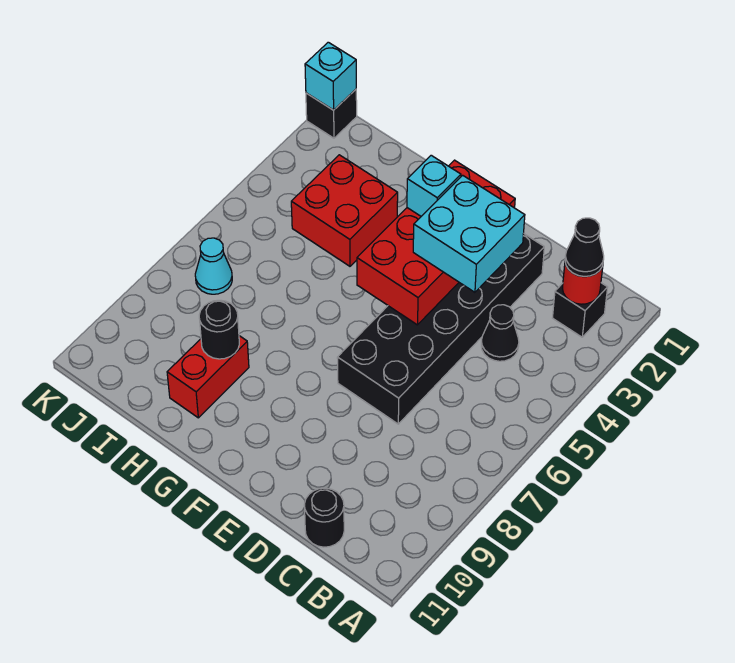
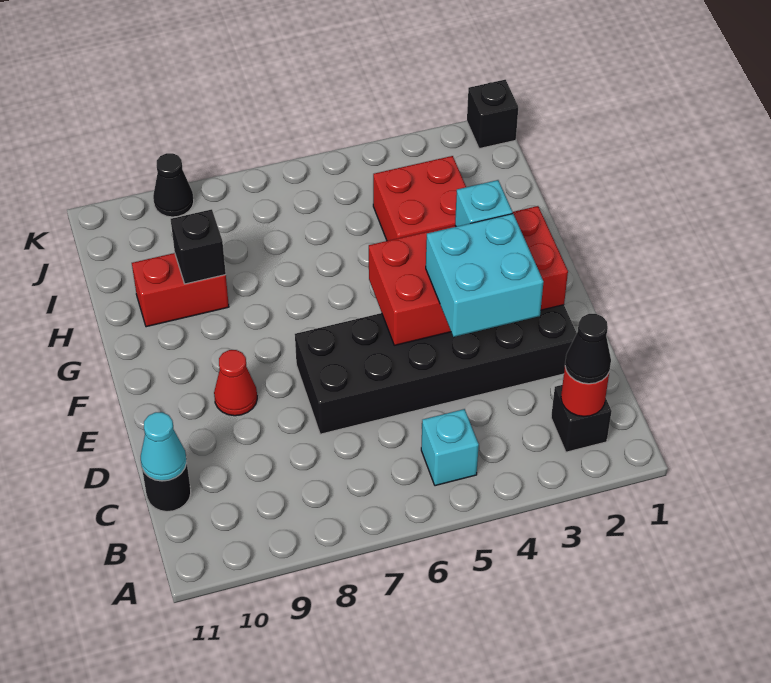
black cone C4 level 1 -> black cone K9 level 1
none -> red cone E9 level 1
black round brick H9 level 2 -> black brick H9 level 2
cyan cone J7 level 1 -> cyan cone C11 level 2
cyan brick K1 level 2 -> cyan brick B5 level 1

